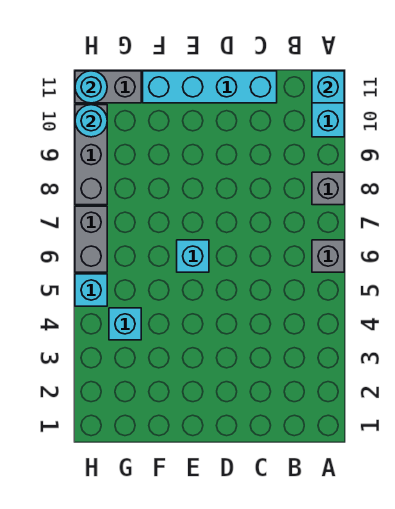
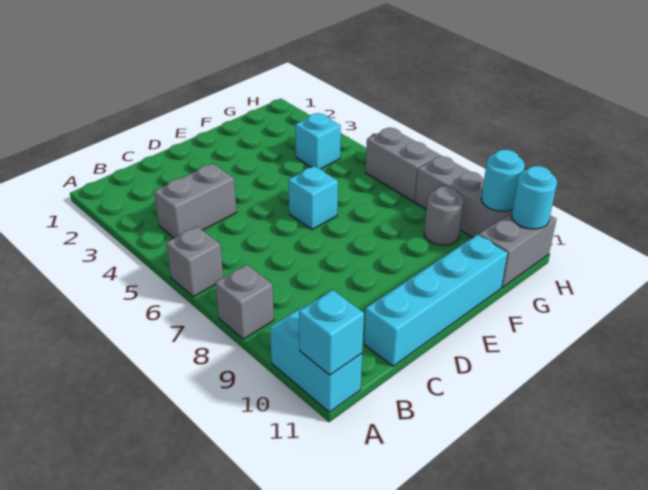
none -> grey brick B4:C4 level 1
none -> grey round brick G9 level 1
cyan brick H5 level 1 -> none

